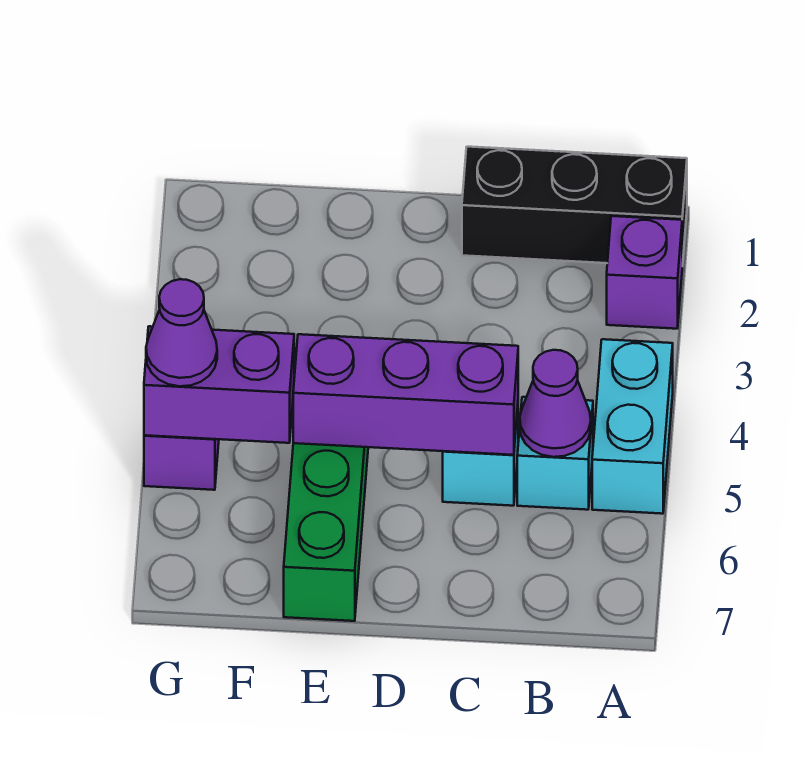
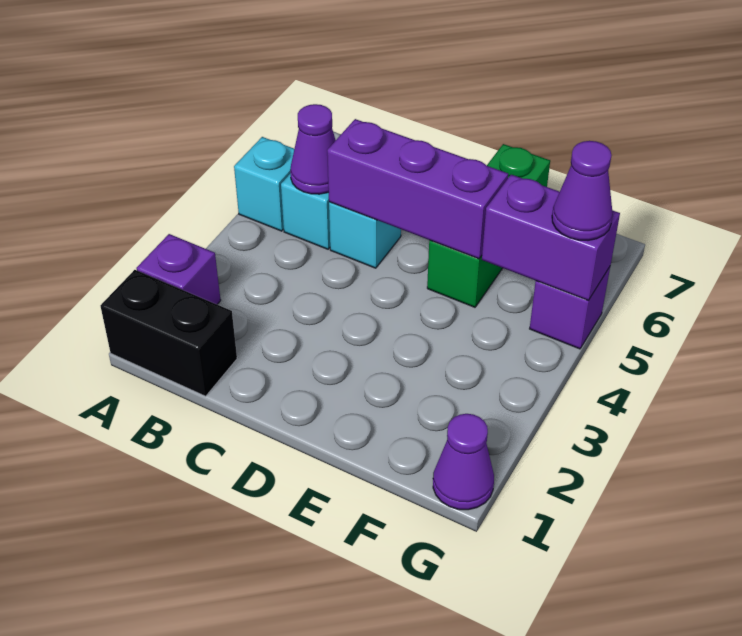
black brick A1:C1 level 1 -> black brick A1:B1 level 1
cyan brick A4:A5 level 1 -> cyan brick A5 level 1
none -> purple cone G1 level 1

